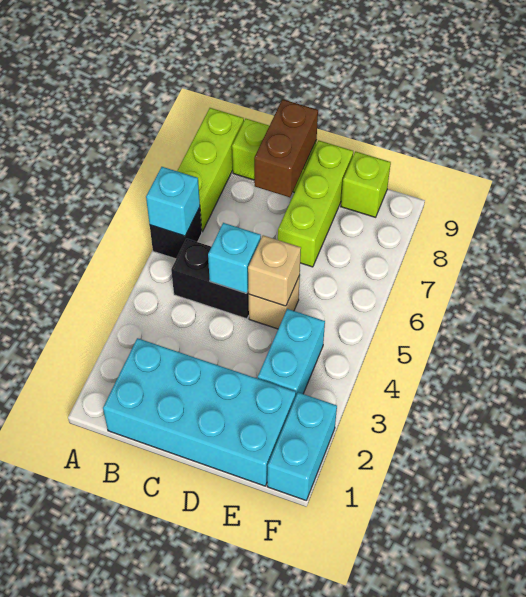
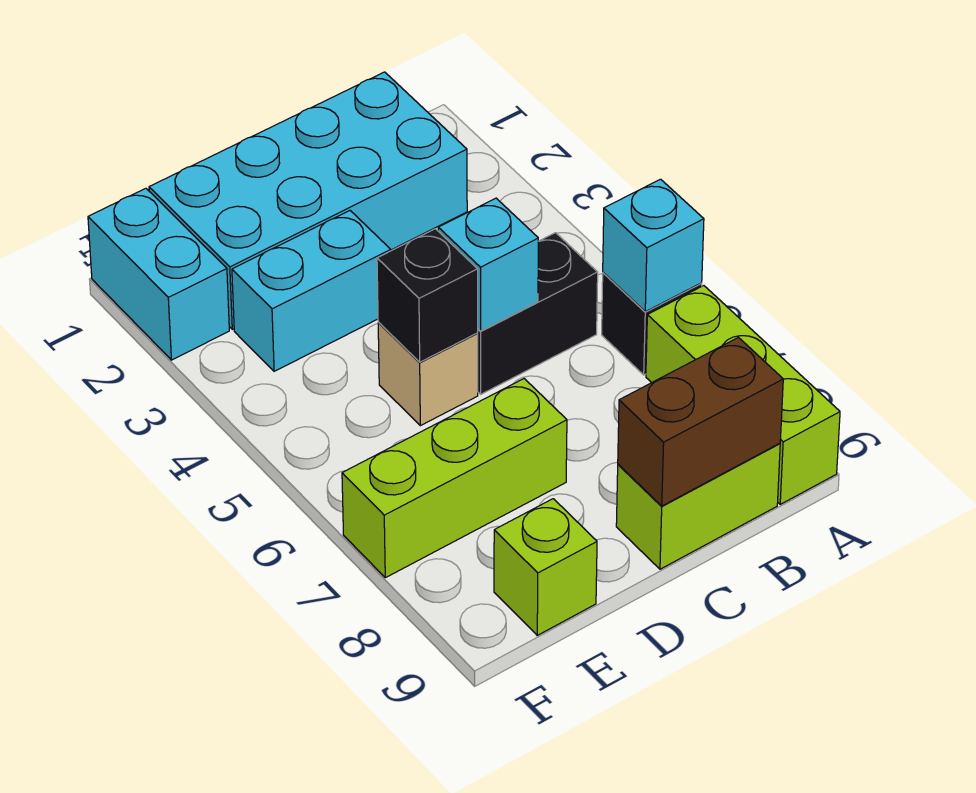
brown brick C8:C9 level 2 -> brown brick B9:C9 level 2
tan brick D5 level 2 -> black brick D5 level 2
lime brick D7:D9 level 1 -> lime brick D7:F7 level 1
cyan brick E3:E4 level 1 -> cyan brick D3:E3 level 1

